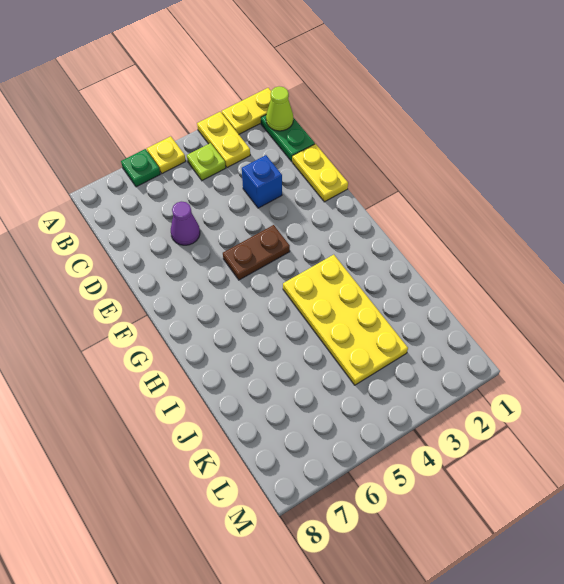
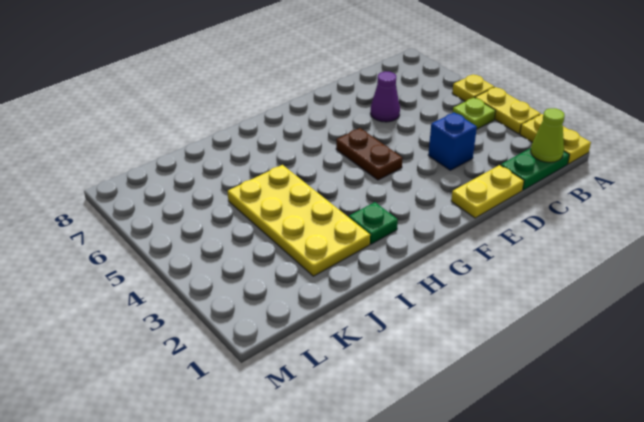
yellow plate A3:B3 level 1 -> yellow plate A3:A4 level 1
green plate A6 level 1 -> green plate H2 level 1
yellow plate H3:K4 level 1 -> yellow plate I2:J5 level 1

